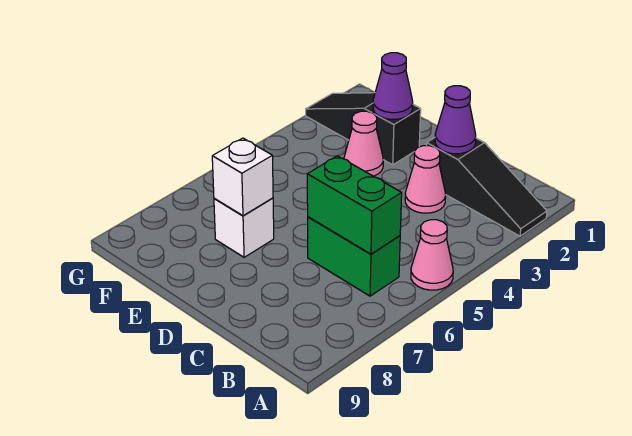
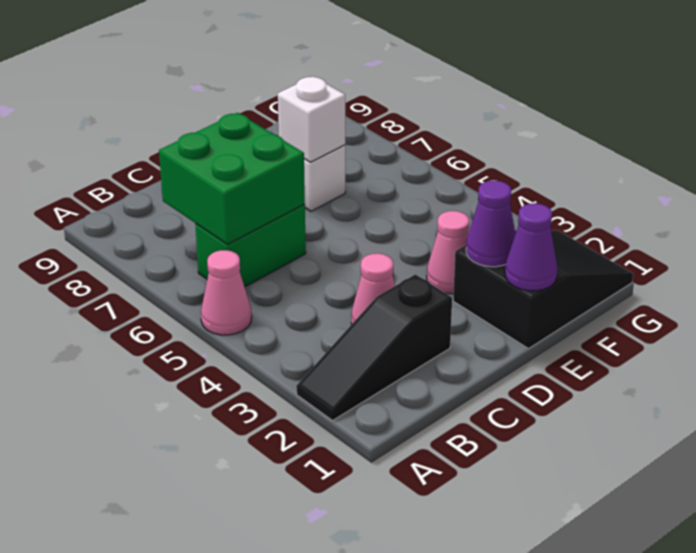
green brick B6:C6 level 2 -> green brick B6:C7 level 2
purple cone C2 level 2 -> purple cone E1 level 2
black slope E2:G2 level 1 top E -> black slope E1:G2 level 1 top E

